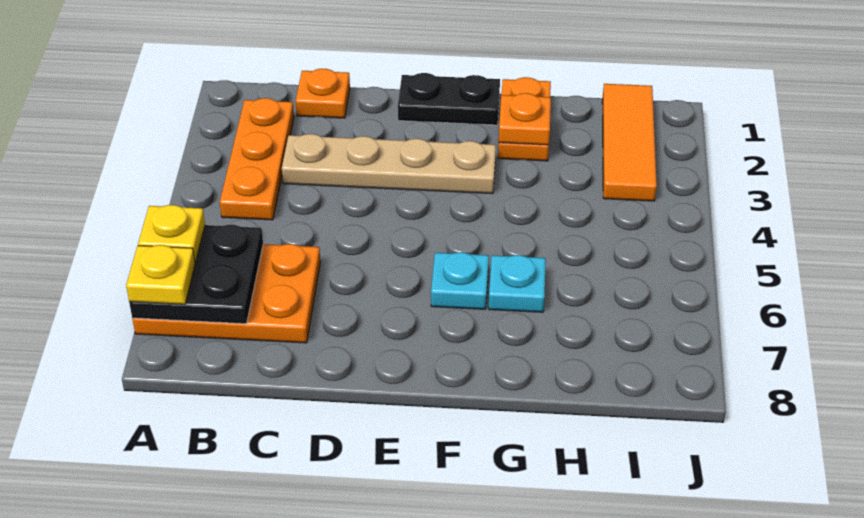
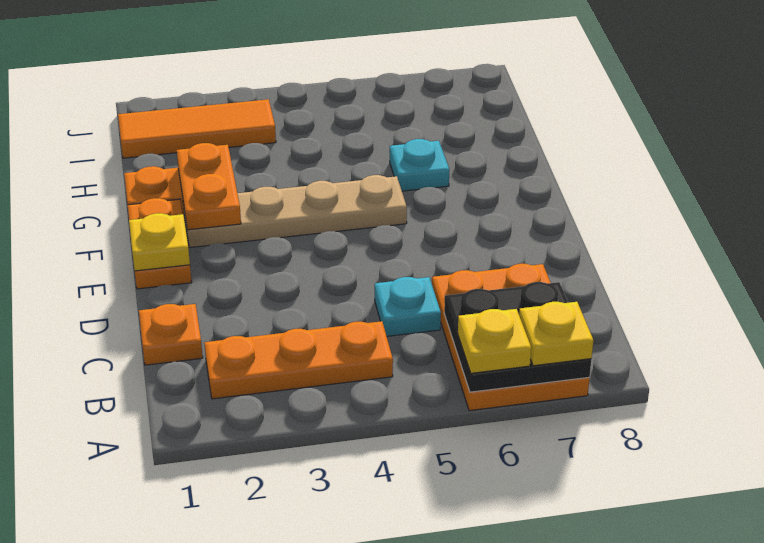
tan plate C3:F3 level 1 -> tan plate F2:F5 level 1
black plate E1:F1 level 1 -> orange plate E1:F1 level 1
none -> yellow plate E1 level 2
cyan plate F6 level 1 -> cyan plate C5 level 1
orange plate G2 level 2 -> orange plate F2:G2 level 2

